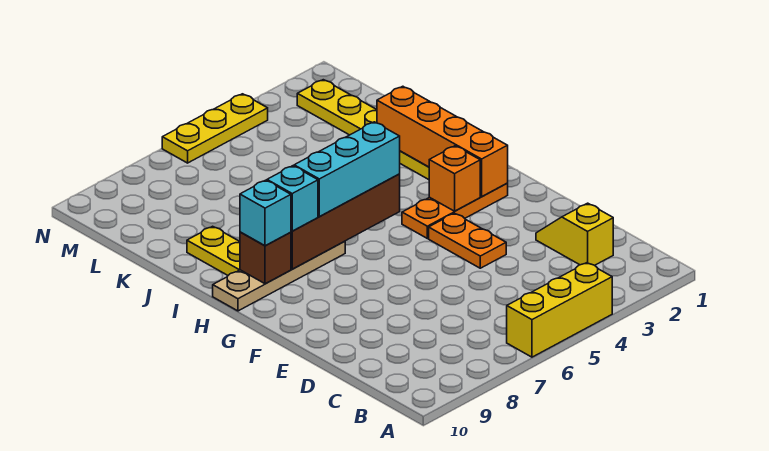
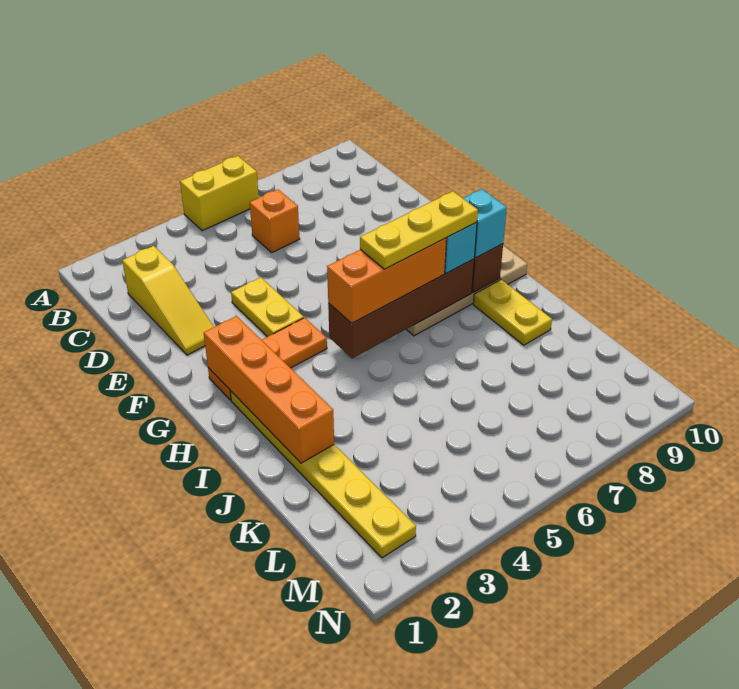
yellow brick A4:A6 level 1 -> yellow brick A5:A6 level 1
yellow slope C2:D2 level 1 top C -> yellow slope C2:E2 level 1 top C
orange plate E4:F4 level 1 -> yellow plate E4:F4 level 1
orange brick G3 level 2 -> orange brick C6 level 1
cyan brick H5:H7 level 3 -> orange brick H5:H7 level 3
yellow plate N4:N6 level 1 -> yellow plate H6:H8 level 4

